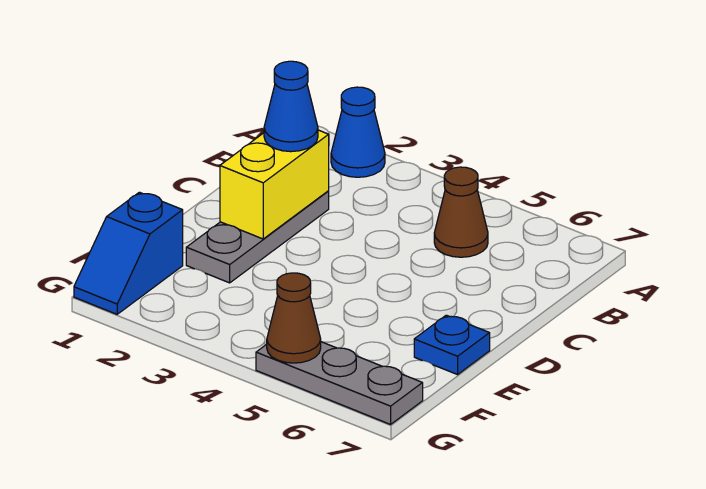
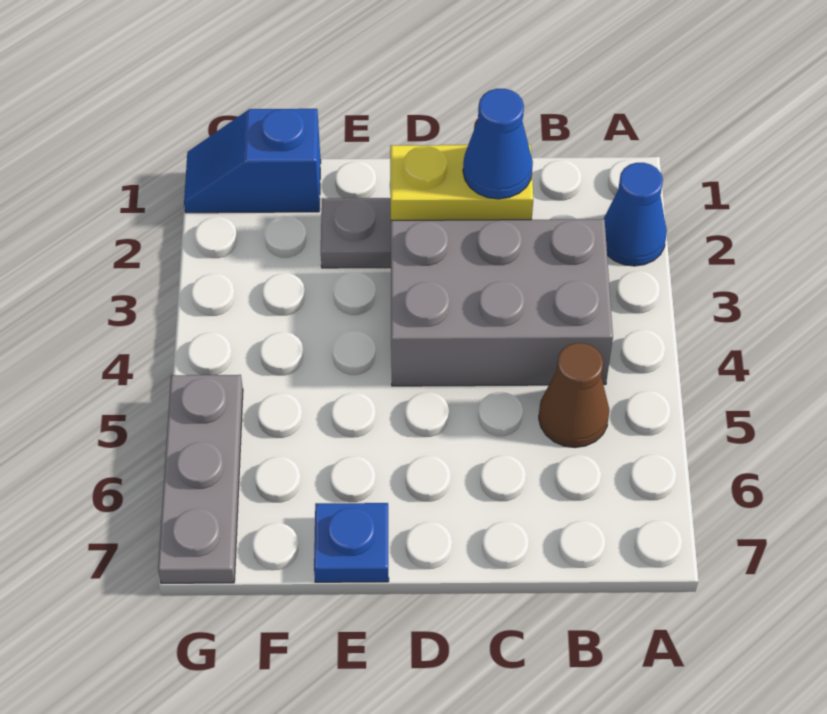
none -> grey brick B3:D4 level 1
brown cone G5 level 2 -> none

